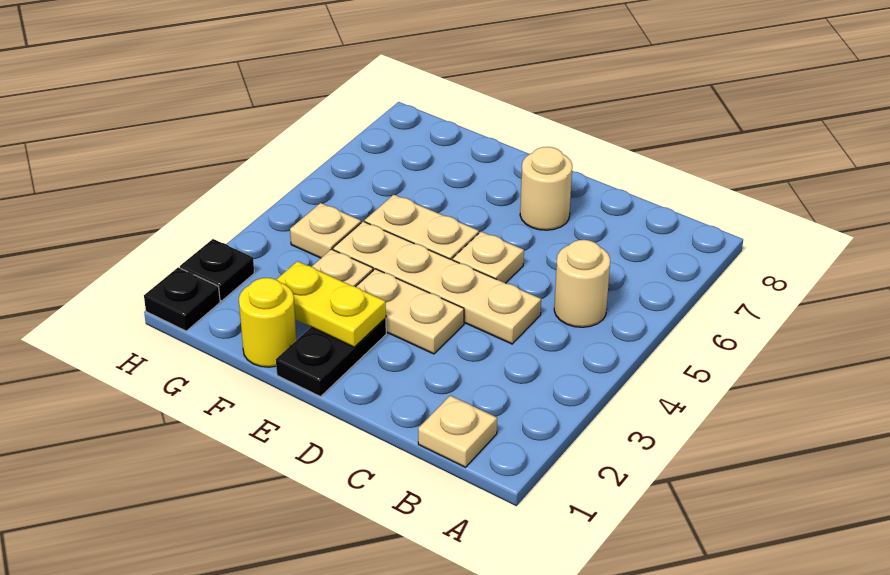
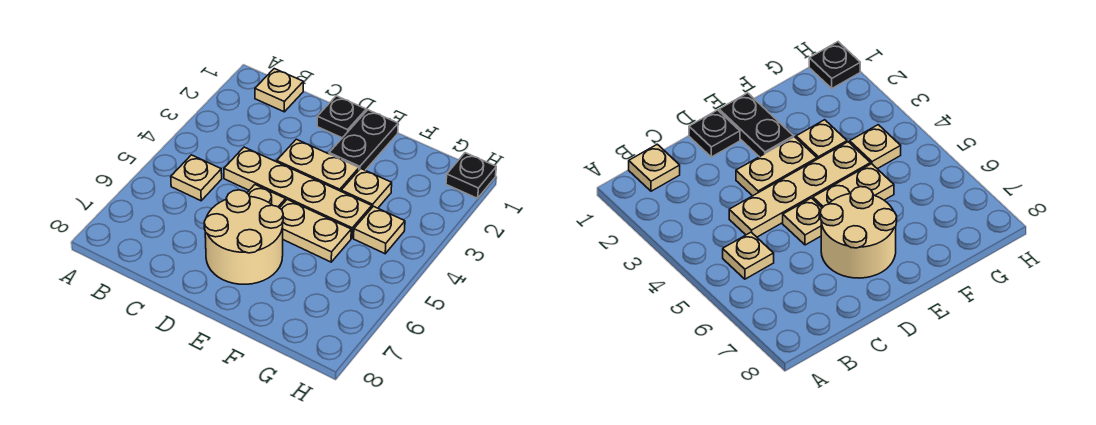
tan round brick B5 level 1 -> tan plate B5 level 1
tan round brick D7 level 1 -> tan round brick D6:E7 level 1
yellow plate E2:F2 level 2 -> none
yellow round brick F1 level 1 -> none
black plate H2 level 1 -> black plate D1 level 1

